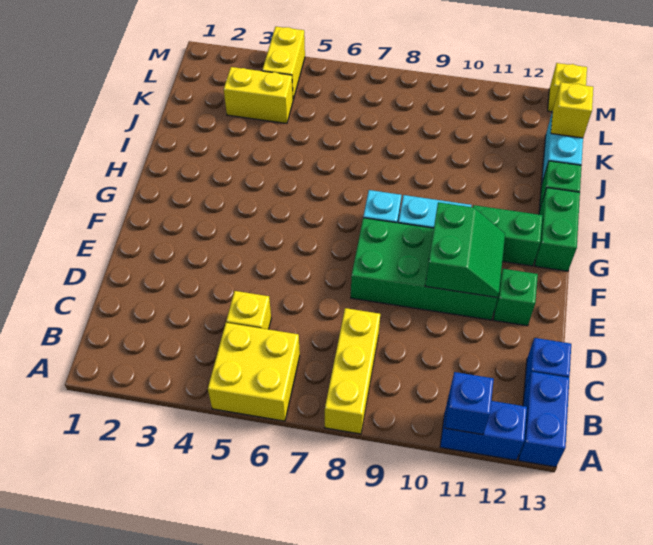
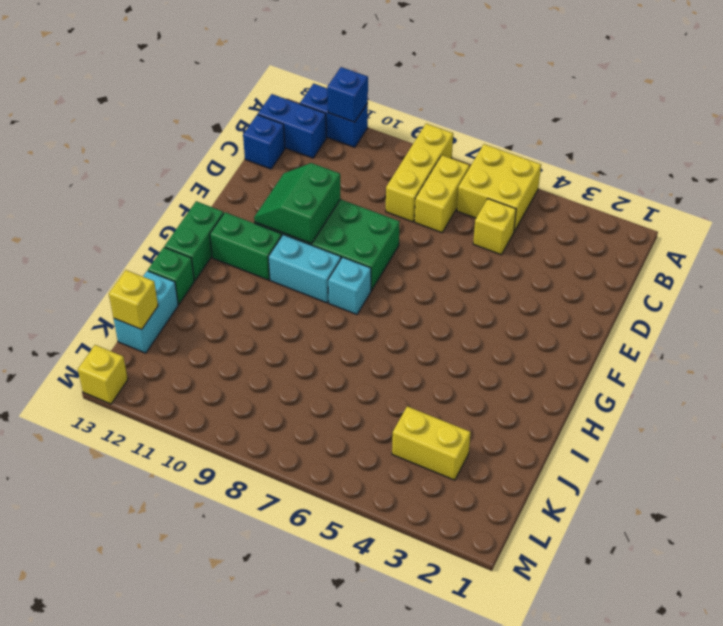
blue brick A13:B13 level 1 -> blue brick B12:B13 level 1
green brick E12 level 1 -> none
yellow brick L4:M4 level 1 -> yellow brick B7:C7 level 1

